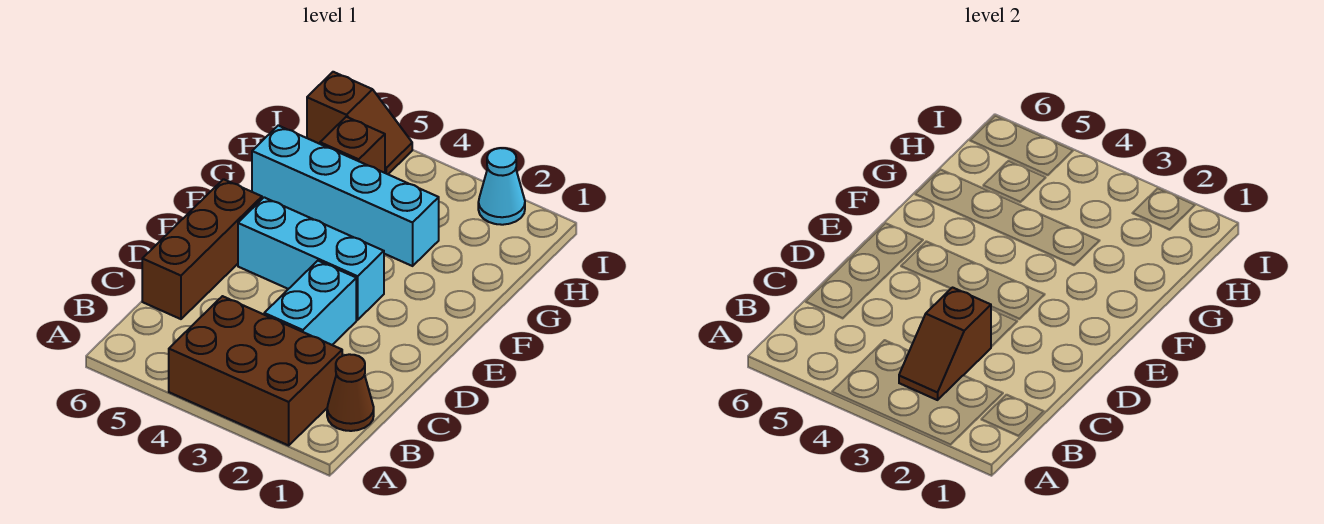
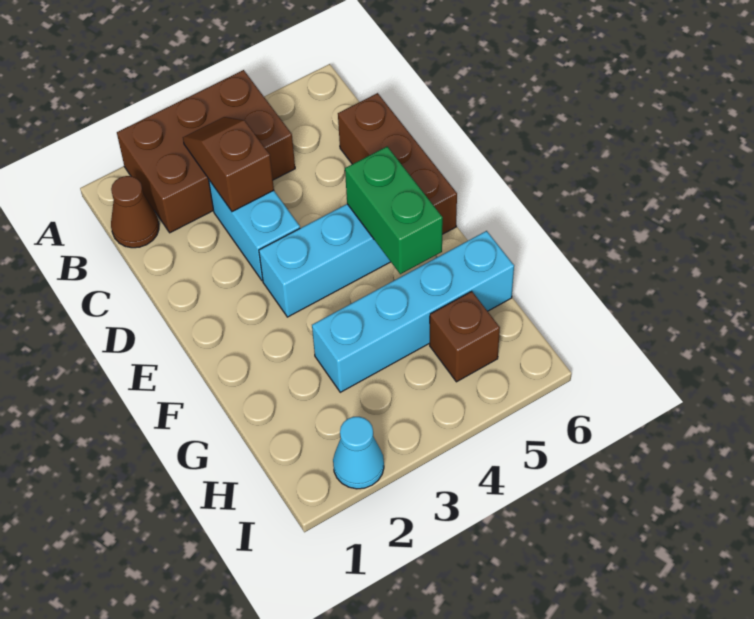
none -> green brick E5:F5 level 2
brown slope I5:I6 level 1 top 6 -> none

